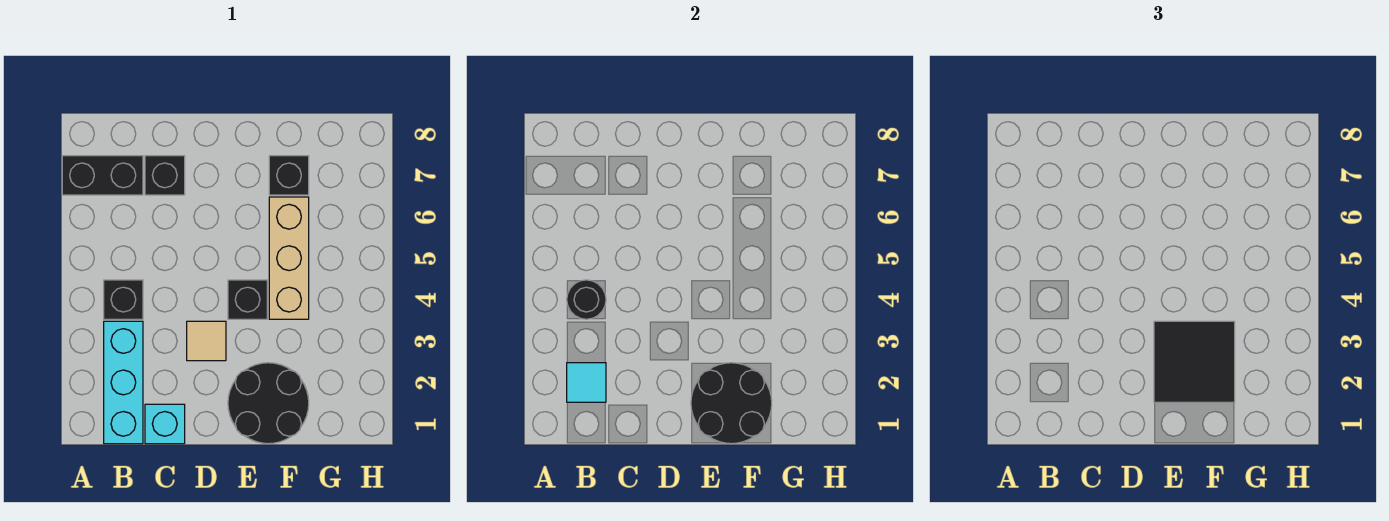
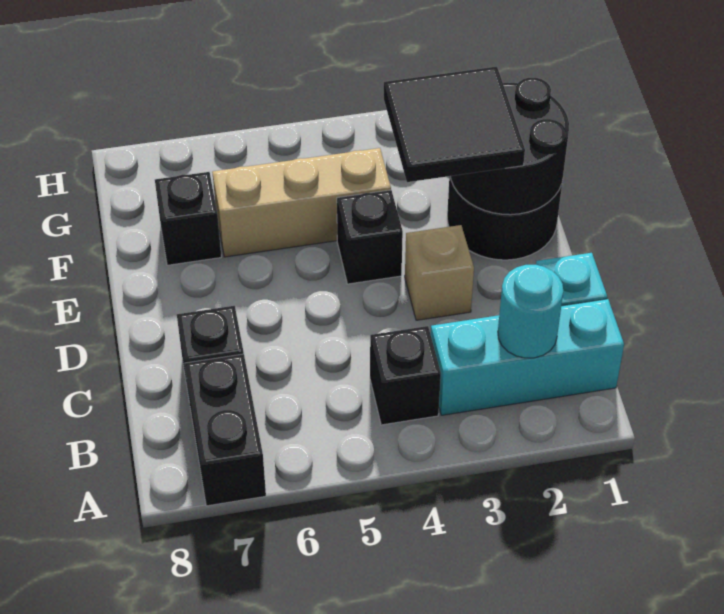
cyan tile B2 level 2 -> cyan round brick B2 level 2
black round brick B4 level 2 -> none
tan tile D3 level 1 -> tan brick D3 level 1

